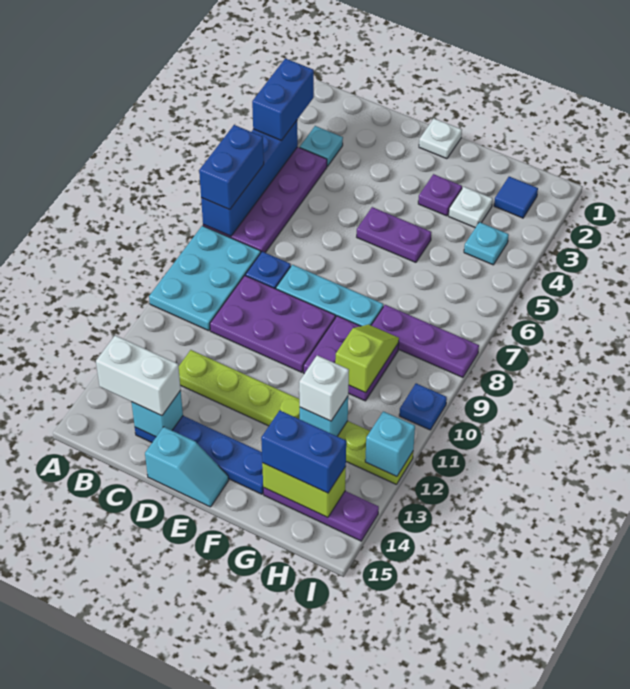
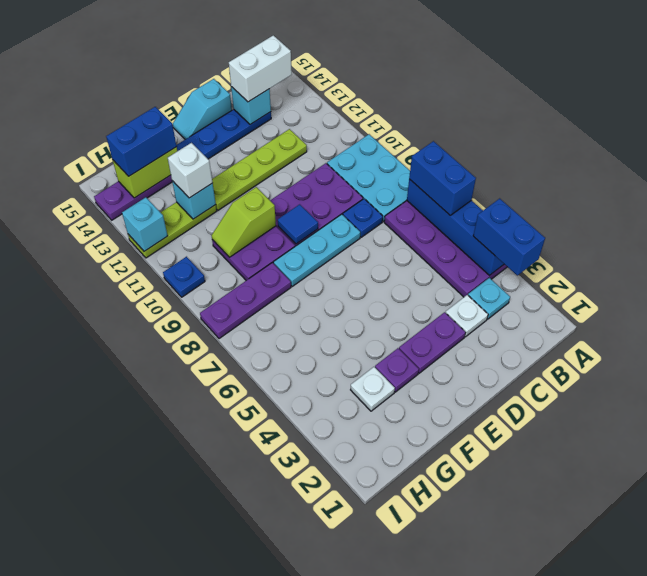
white plate E1 level 1 -> white plate C3 level 1
purple plate E5:F5 level 1 -> purple plate D3:E3 level 1
lime slope G9:G10 level 2 top 10 -> lime slope F10:G10 level 2 top F
blue tile H2 level 1 -> blue tile E9 level 2
cyan plate H4 level 1 -> none

